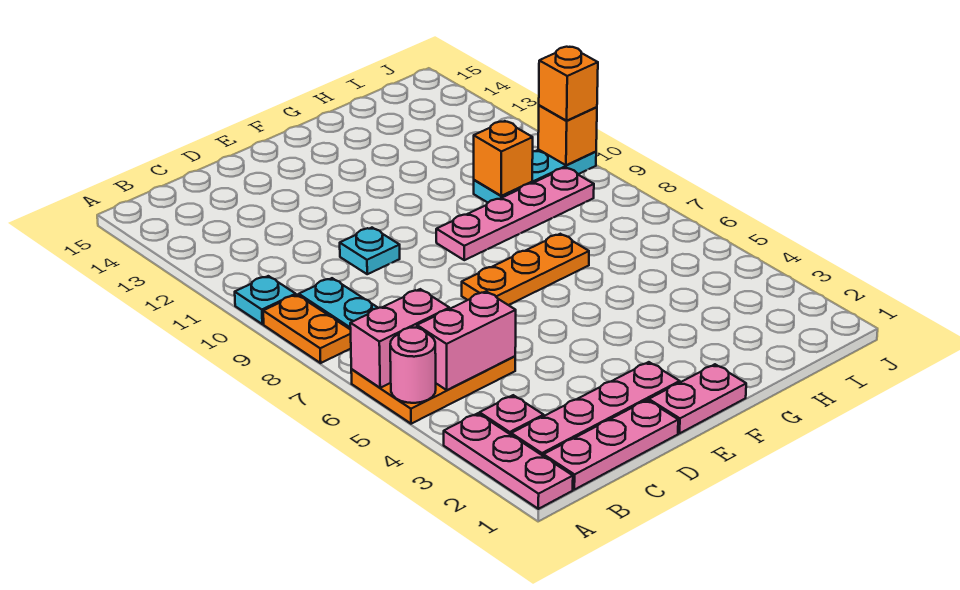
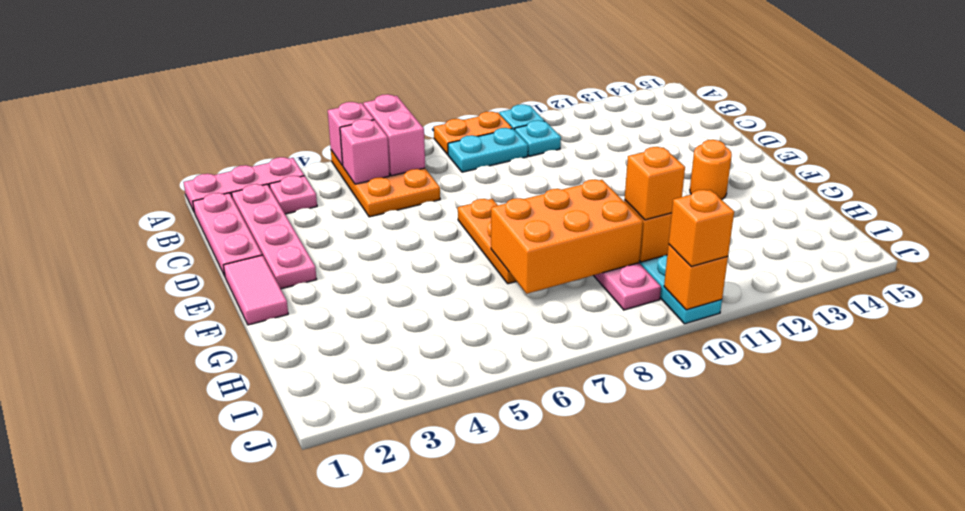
pink round brick A5 level 2 -> pink brick A5 level 2
pink brick B5:C5 level 2 -> pink brick B5 level 2
cyan plate D10 level 1 -> cyan plate B10 level 1
pink plate E1:F1 level 1 -> pink tile E1:F1 level 1
none -> orange round brick F13 level 1
none -> orange brick G7:H9 level 2
none -> orange brick H10 level 3

